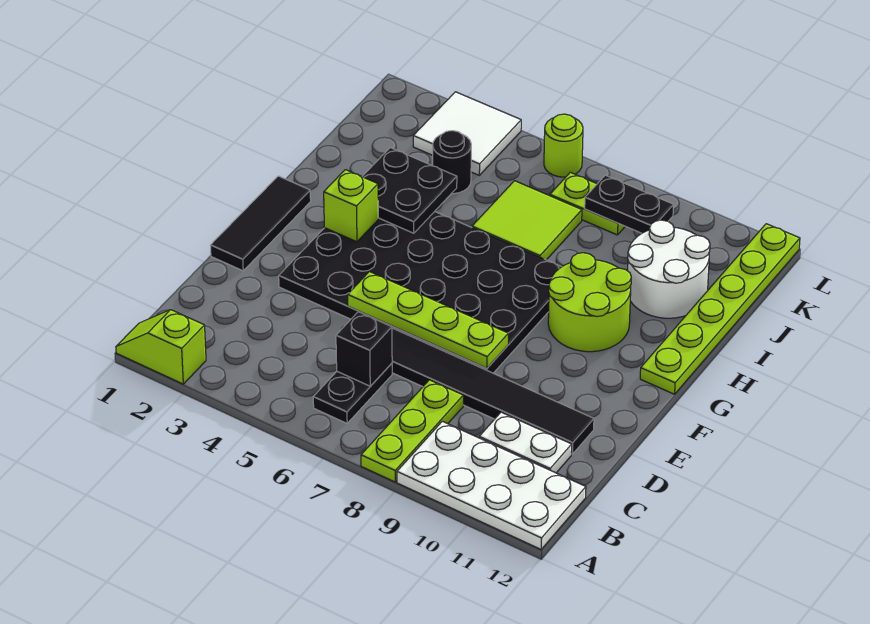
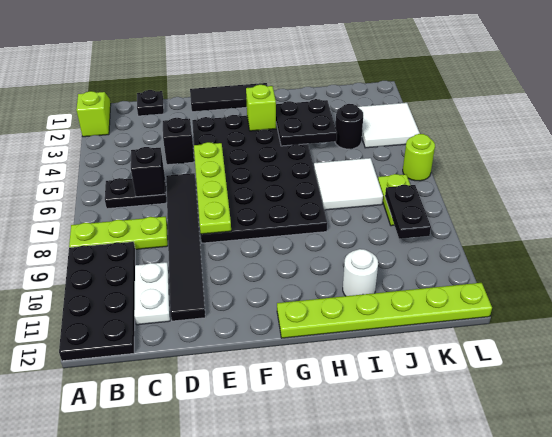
white plate A9:B12 level 1 -> black plate A9:B12 level 1
none -> black plate C1 level 1
none -> black brick D4 level 1
lime round brick G9:H10 level 1 -> none
lime tile I6:J7 level 1 -> white tile I6:J7 level 1
white round brick I10:J11 level 1 -> white round brick I11 level 1

